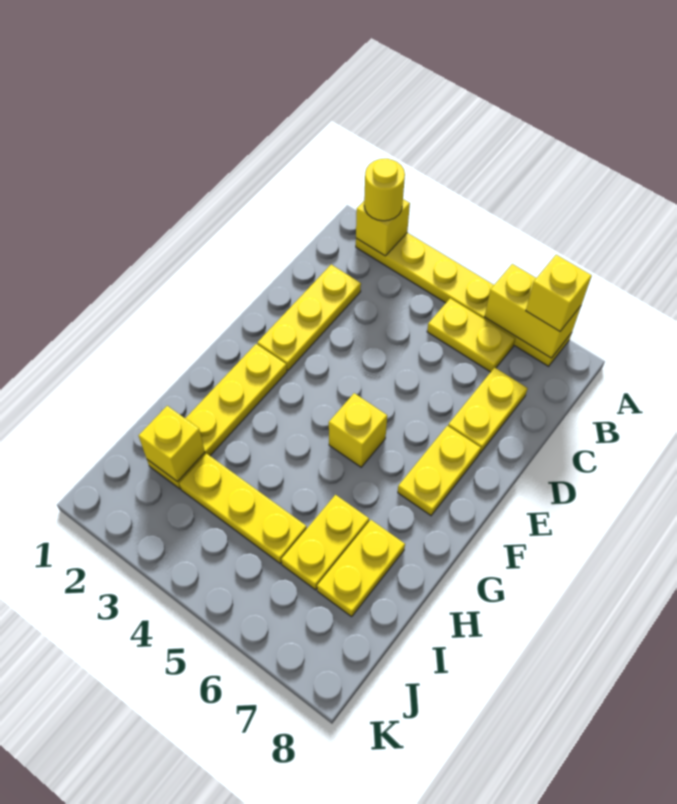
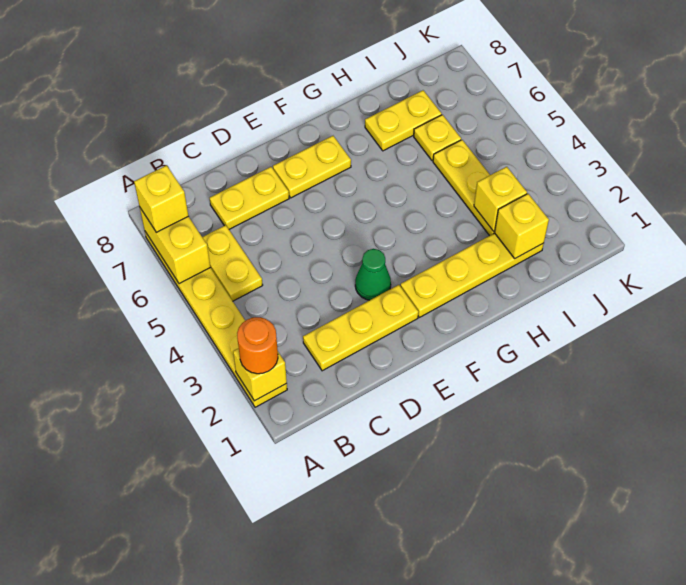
yellow round brick A2 level 3 -> orange round brick A2 level 3
none -> green cone E3 level 1
yellow brick F5 level 1 -> yellow brick I3 level 2
yellow plate H6:I6 level 1 -> yellow plate I6 level 1

